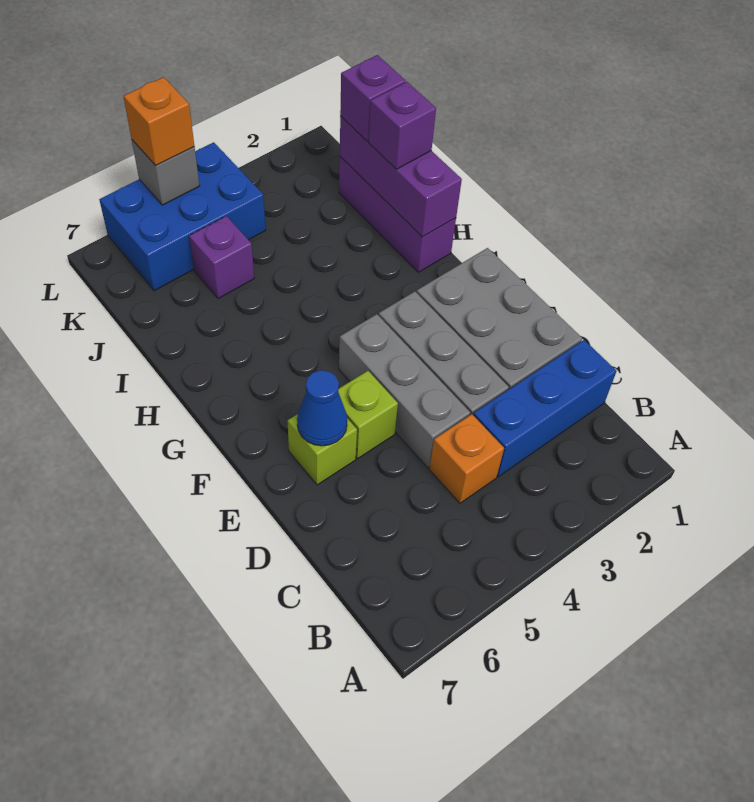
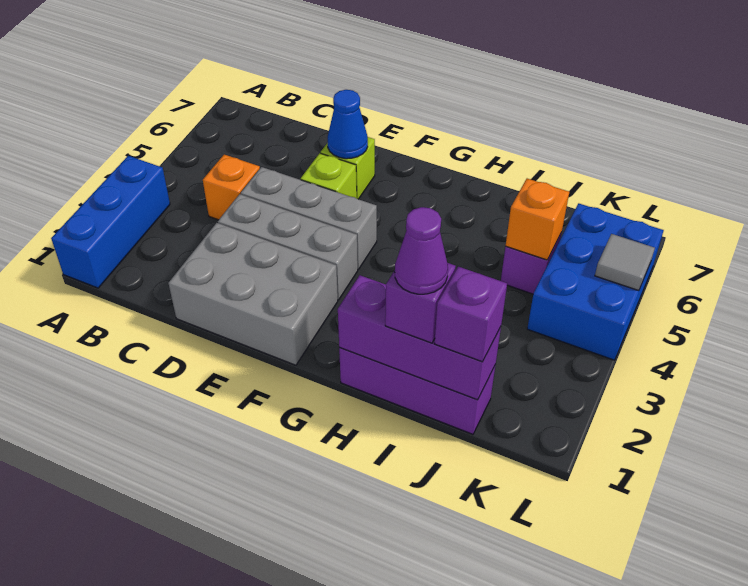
blue brick C1:C3 level 1 -> blue brick A1:A3 level 1
none -> purple cone I1 level 4
grey brick L5 level 2 -> grey tile L5 level 2
orange brick L5 level 3 -> orange brick J5 level 2

